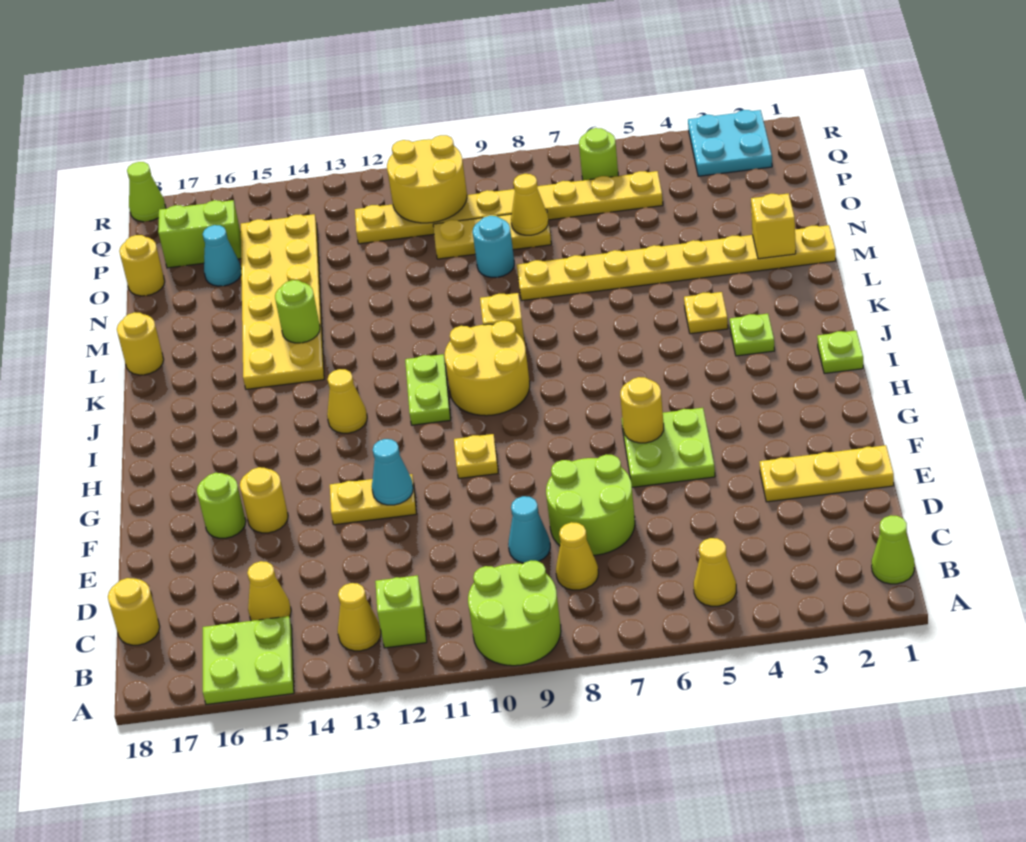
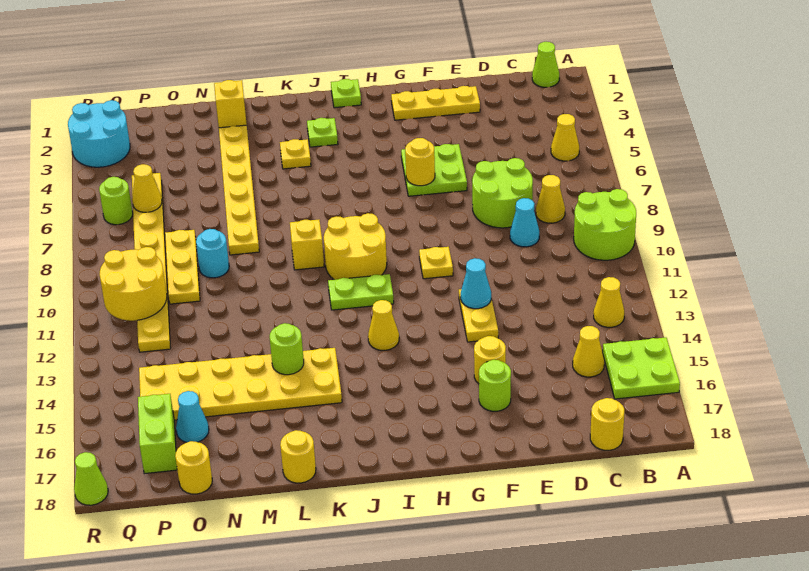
lime brick B12 level 1 -> none
yellow plate E1:E3 level 1 -> yellow plate E2:G2 level 1
yellow cone O8 level 2 -> yellow cone P6 level 2
cyan plate Q2:R3 level 1 -> cyan round brick Q2:R3 level 1

